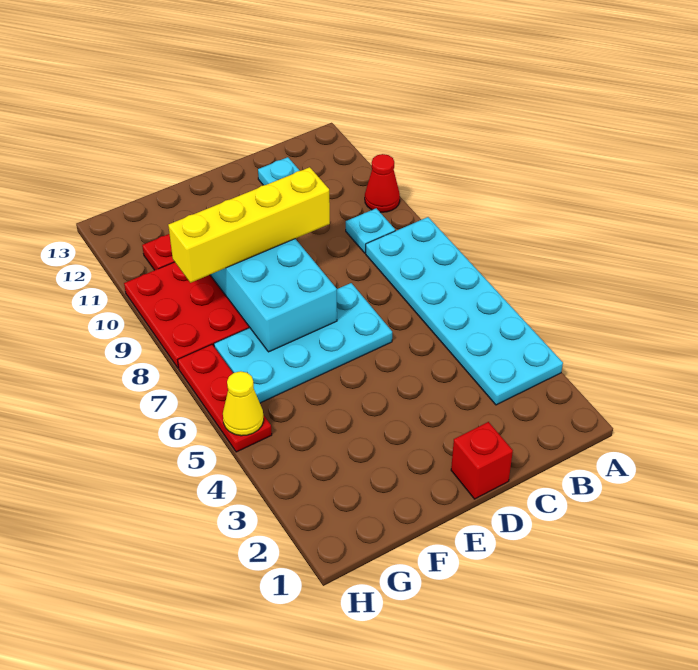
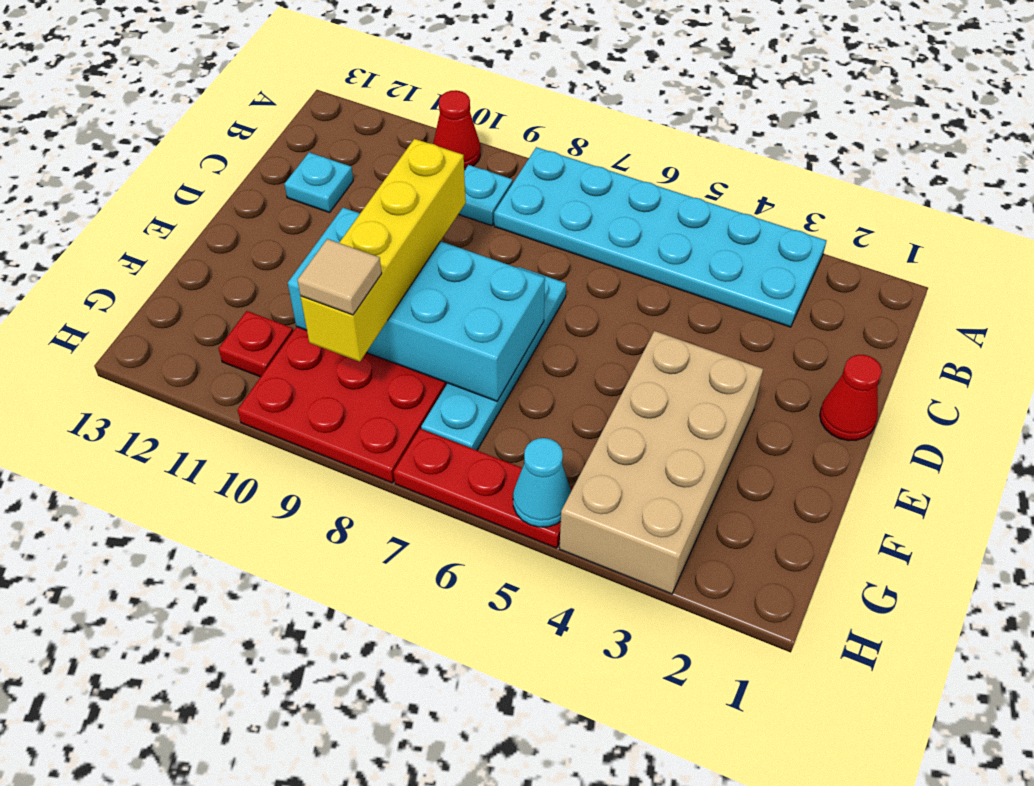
red brick D1 level 1 -> red cone D1 level 1
cyan plate D6:G7 level 1 -> cyan plate D7:G7 level 1
none -> tan brick E3:H4 level 1
none -> tan tile G9 level 4
yellow cone H5 level 2 -> cyan cone H5 level 2

